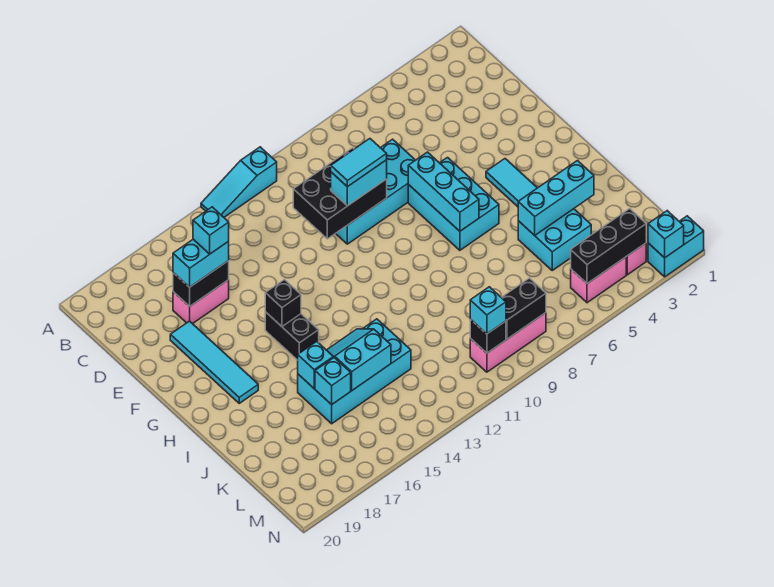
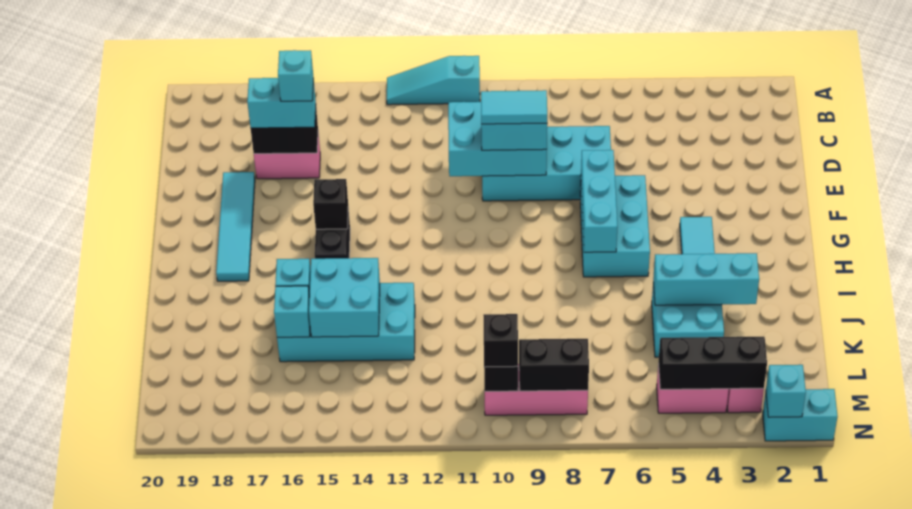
black brick D9:E11 level 2 -> cyan brick D9:E11 level 2
cyan slope J14:K15 level 2 top K -> cyan brick J14:K15 level 2
cyan brick M10 level 3 -> black brick M10 level 3

